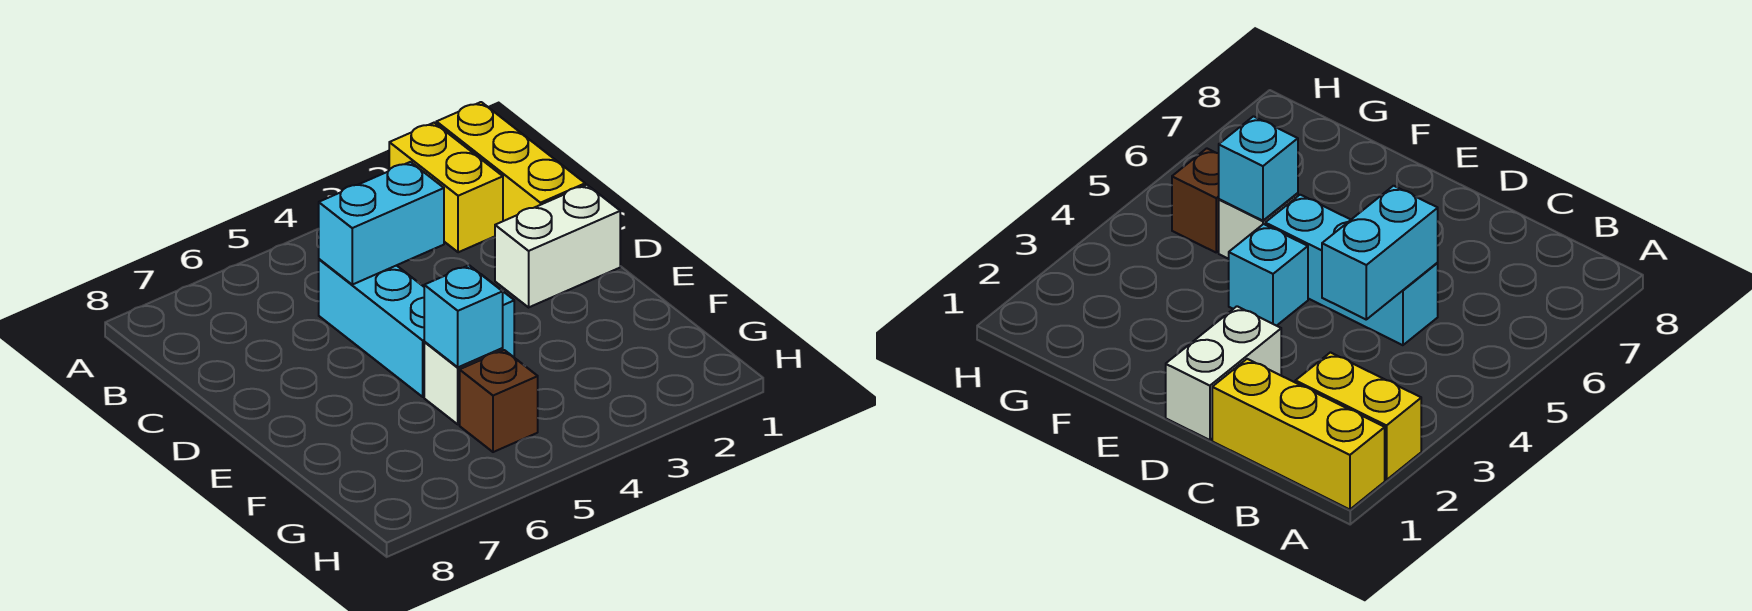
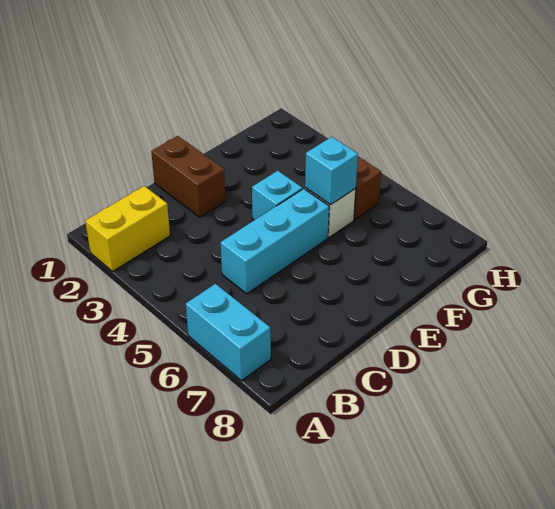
yellow brick A1:C1 level 1 -> none
cyan brick C4:C5 level 2 -> cyan brick A6:A7 level 1
white brick D1:D2 level 1 -> brown brick D1:D2 level 1

